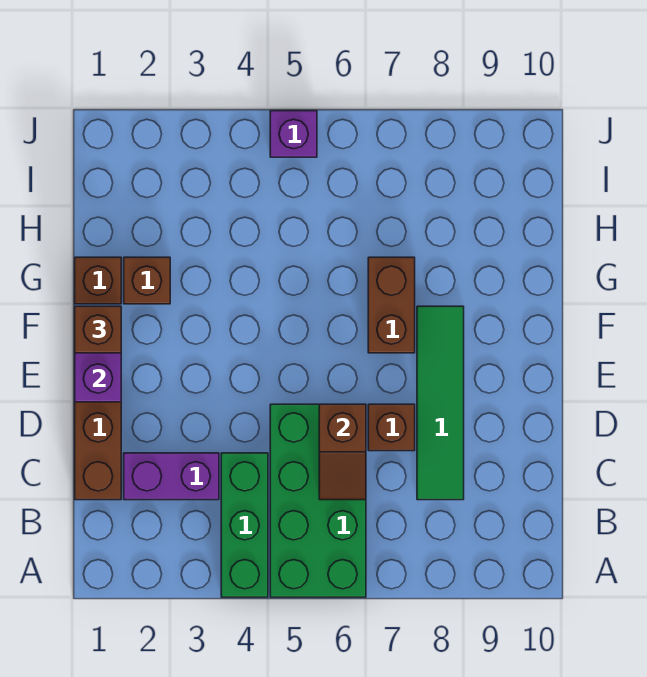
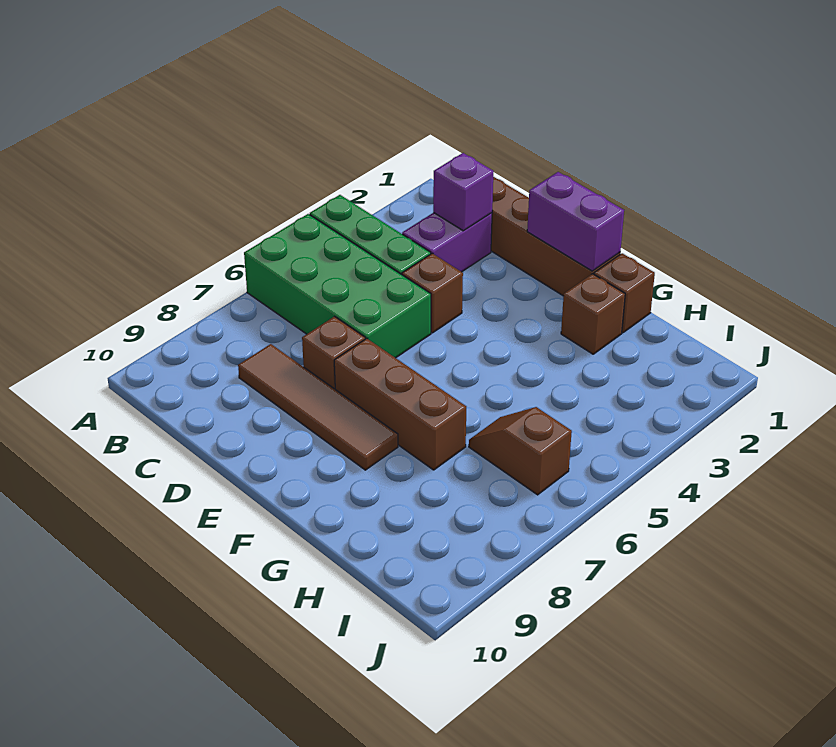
brown slope C6:D6 level 2 top D -> brown slope H6:I6 level 1 top I
green tile C8:F8 level 1 -> brown tile C8:F8 level 1
brown brick F1 level 3 -> brown brick D4 level 1
brown brick F7:G7 level 1 -> brown brick E7:G7 level 1
purple brick J5 level 1 -> purple brick C2 level 2

